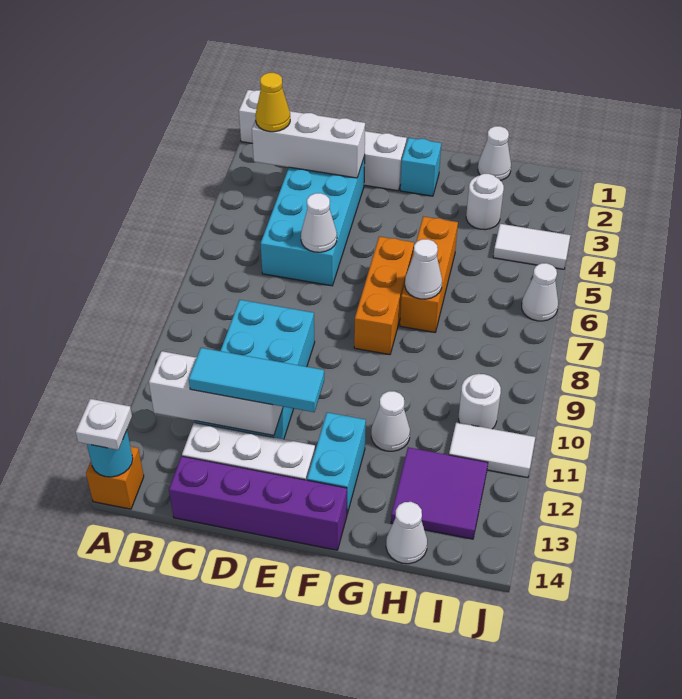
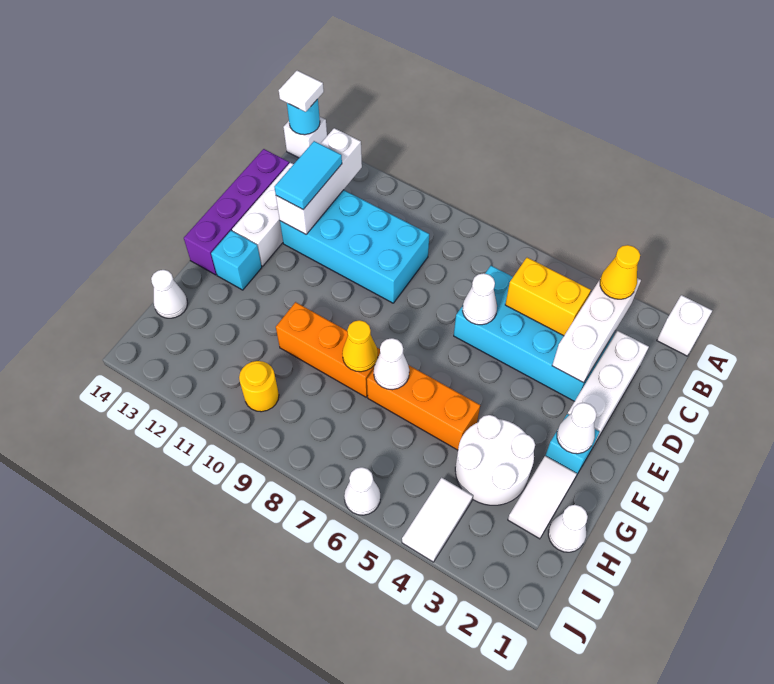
orange brick A14 level 1 -> white brick A14 level 1
white plate A14 level 3 -> white tile A14 level 3
none -> yellow brick C4:C5 level 2
cyan tile C12:E12 level 3 -> cyan tile C12:D12 level 3
orange brick F6:F8 level 1 -> orange brick G8:G10 level 1
cyan brick F12:F13 level 1 -> cyan brick F13 level 1
none -> yellow cone G8 level 2
white cone G11 level 1 -> white cone F2 level 2
white round brick H3 level 1 -> white round brick G3:H4 level 1
purple tile H12:I13 level 1 -> none
white round brick I10 level 1 -> yellow round brick I10 level 1
white tile I11:J11 level 1 -> white tile G2:H2 level 1

